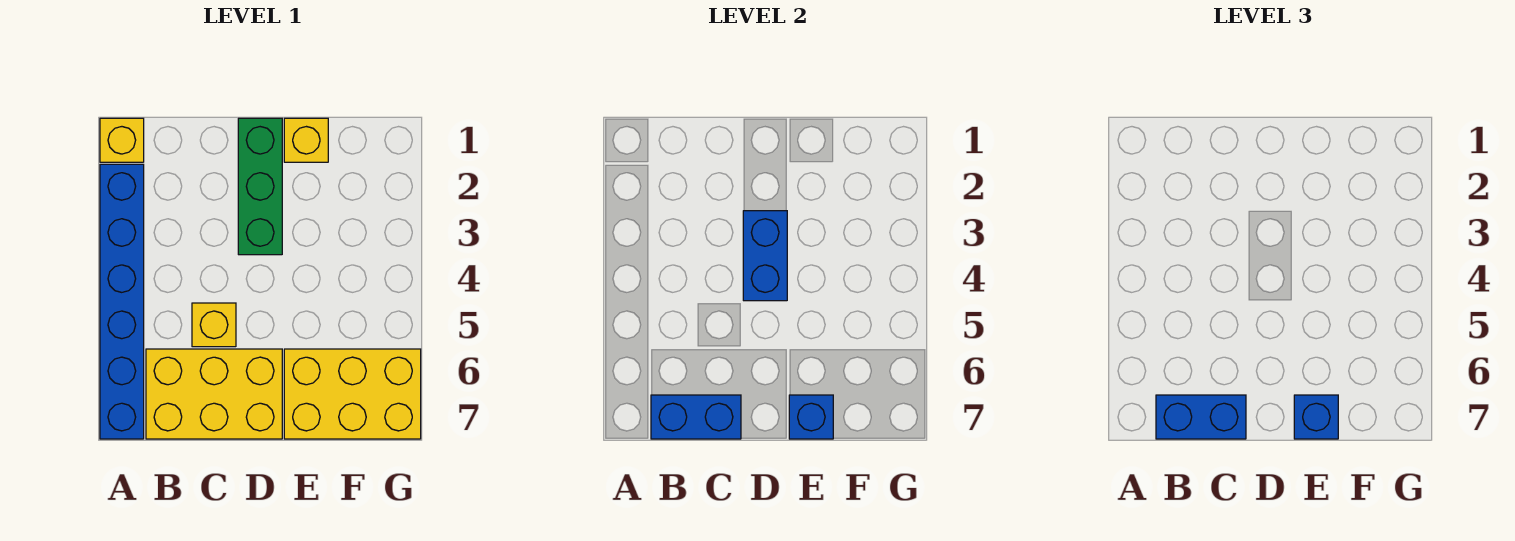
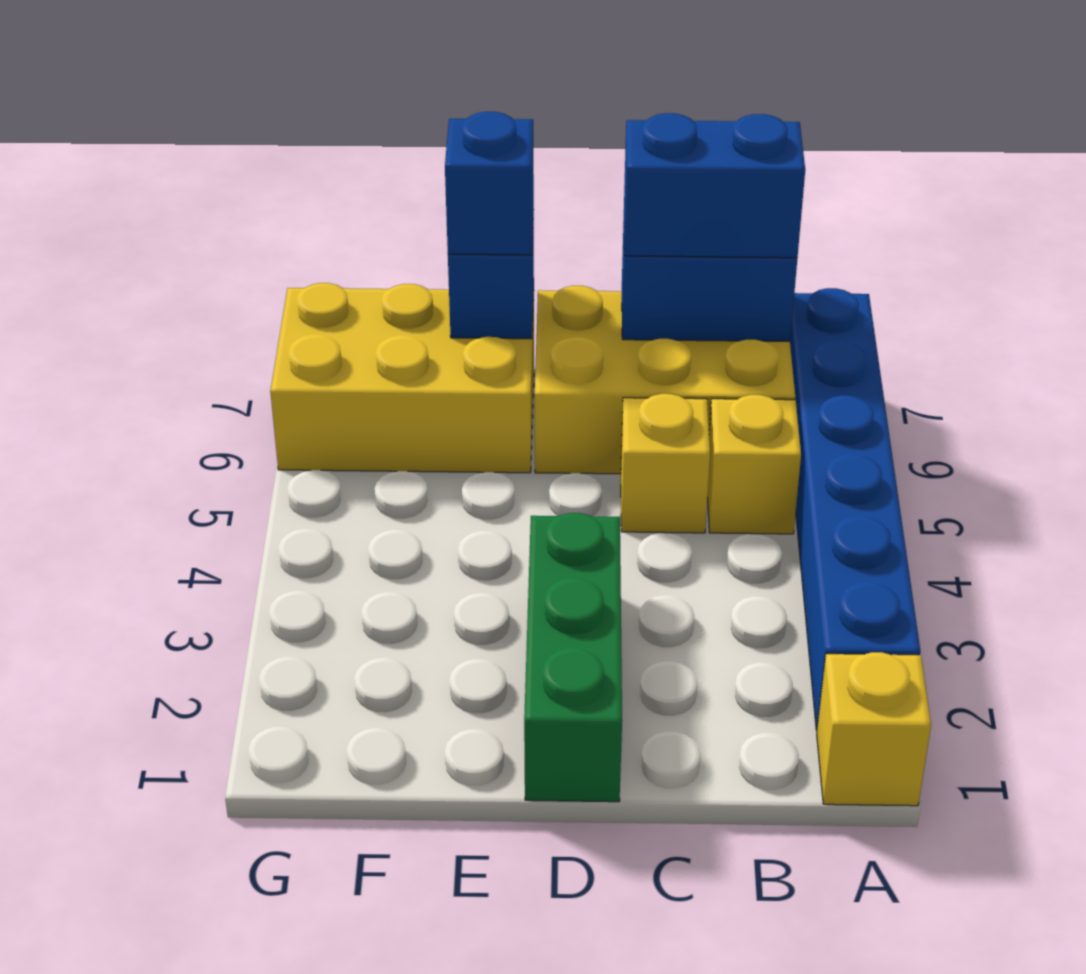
blue brick D3:D4 level 2 -> none
yellow brick E1 level 1 -> yellow brick B5 level 1

